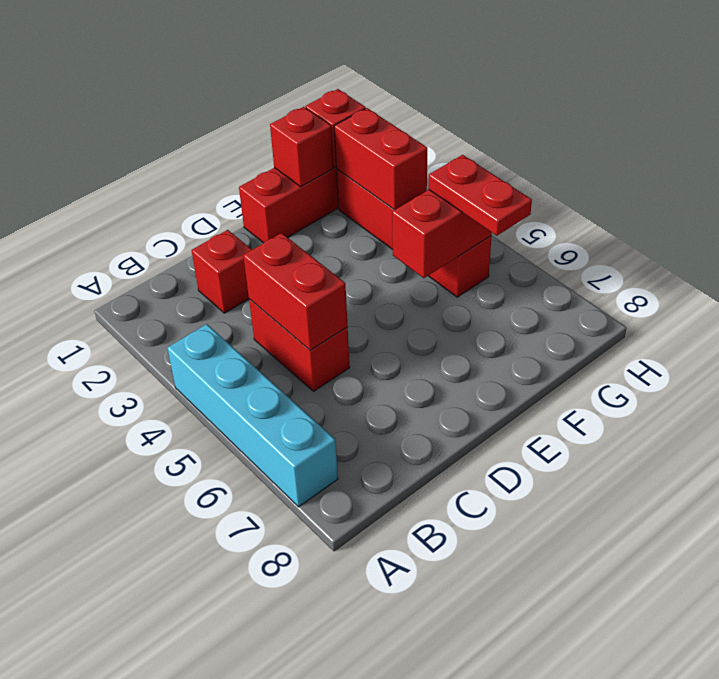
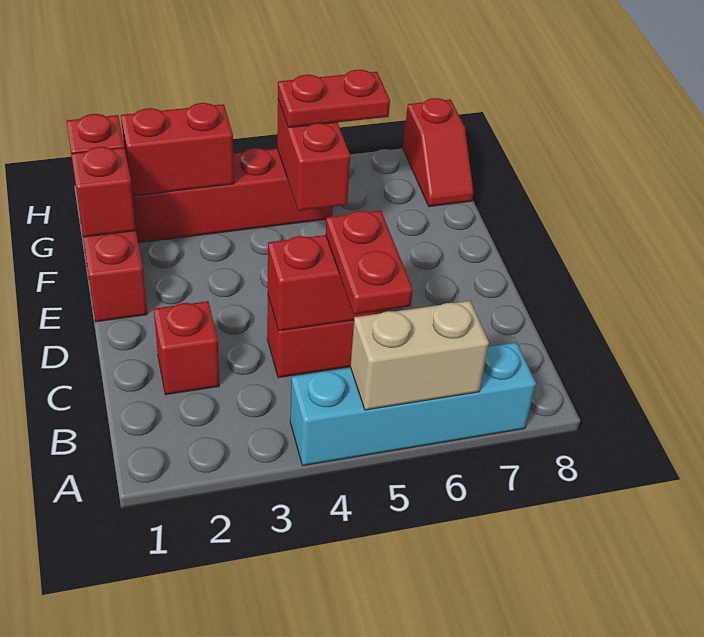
none -> tan brick A5:A6 level 2
none -> red plate B5:C5 level 3
none -> red slope G8:H8 level 1 top H

